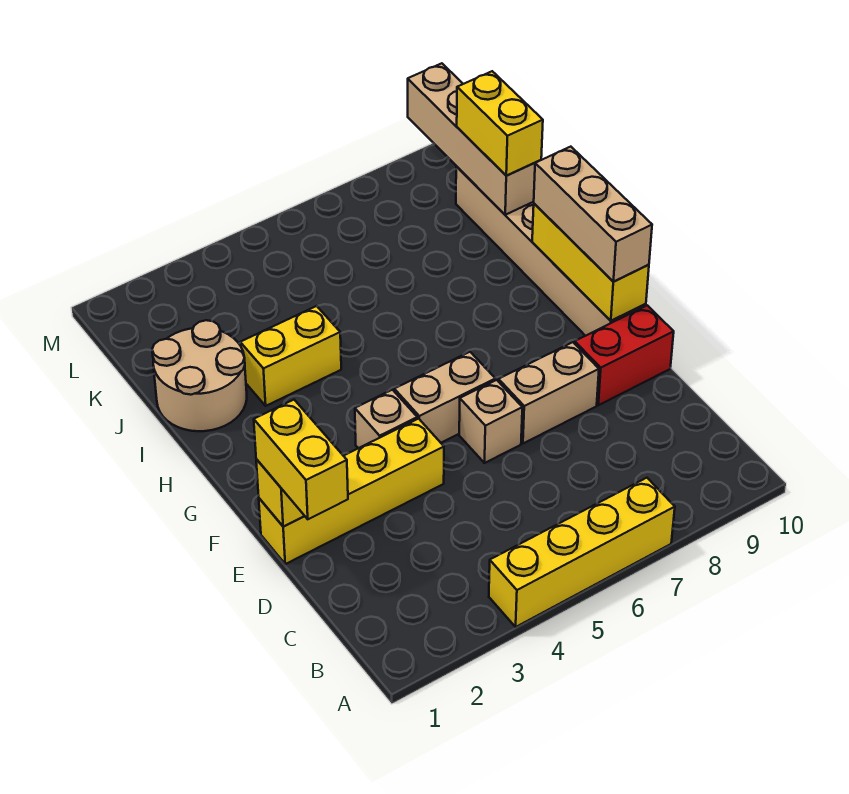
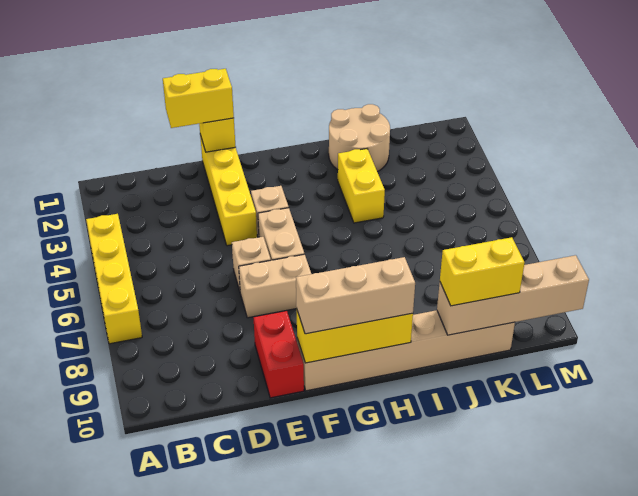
tan brick E7:E8 level 1 -> tan brick E7:F7 level 1

